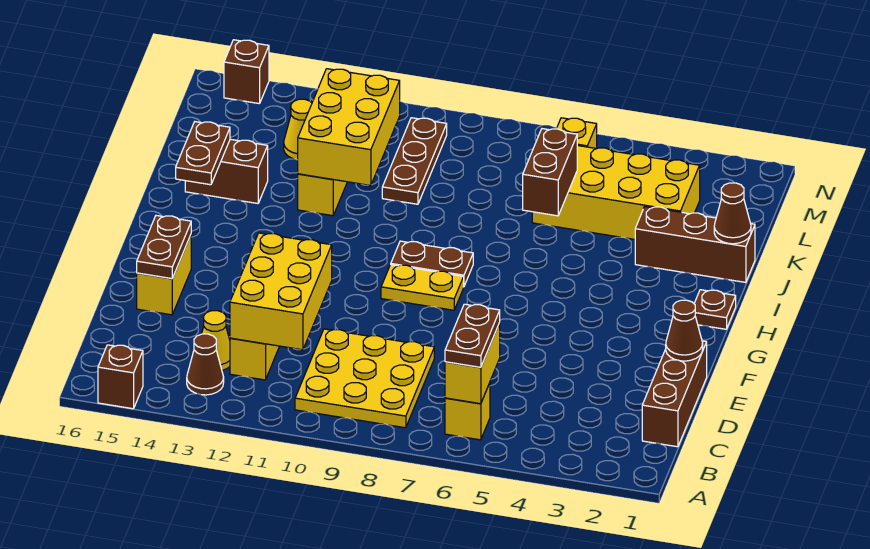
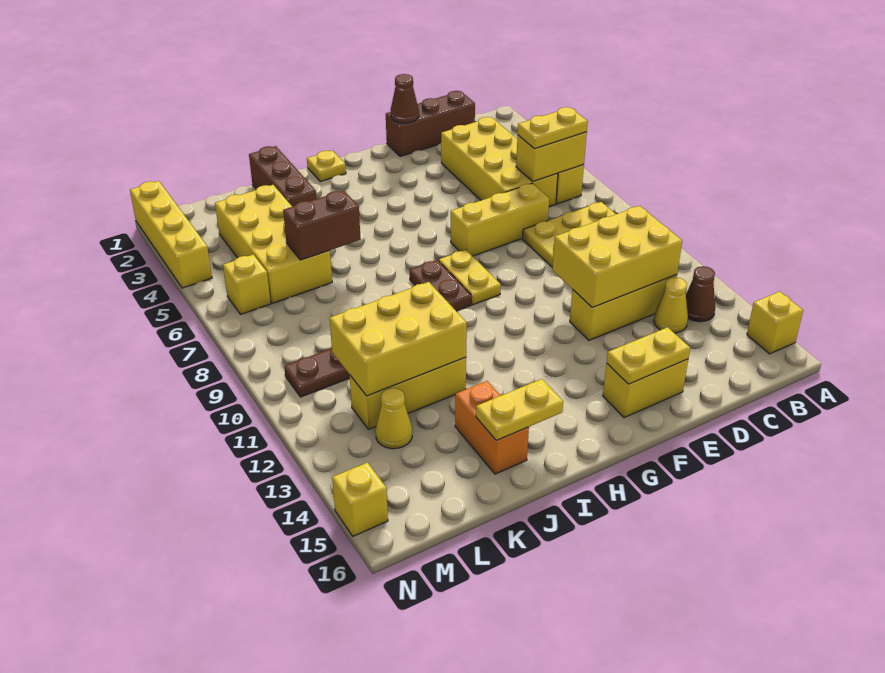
brown brick A15 level 1 -> yellow brick A15 level 1
brown plate B6:C6 level 3 -> yellow plate B6:C6 level 3
none -> yellow brick C3:D6 level 1
none -> yellow brick D7:F7 level 1
brown plate E15:F15 level 2 -> yellow plate E15:F15 level 2
brown plate H1 level 1 -> yellow plate H1 level 1
brown plate I15:J15 level 2 -> yellow plate I15:J15 level 2
brown cone J1 level 2 -> none
brown brick J14:J15 level 1 -> orange brick J14:J15 level 1
none -> yellow brick N1:N4 level 1
brown brick N15 level 1 -> yellow brick N15 level 1

